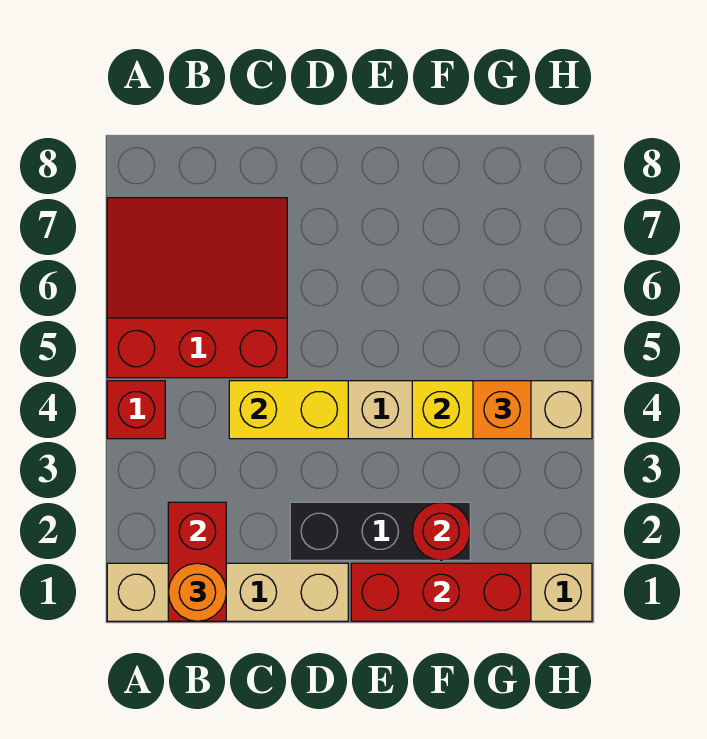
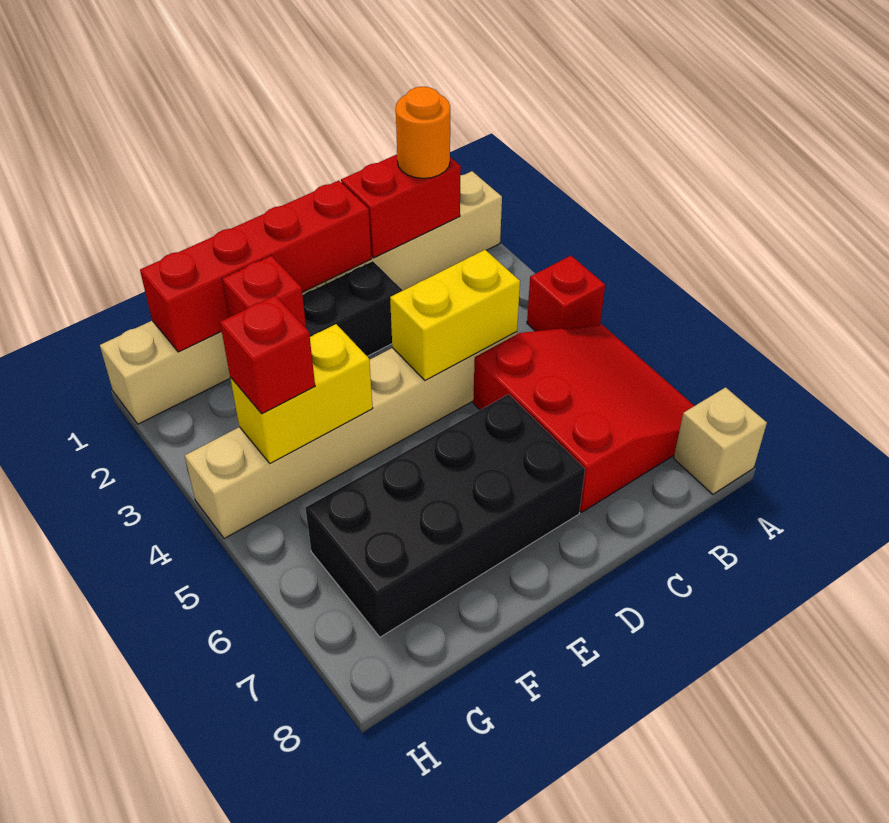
red slope A5:C7 level 1 top 5 -> red slope A5:C7 level 1 top C
none -> tan brick A8 level 1
red brick B1:B2 level 2 -> red brick B1:C1 level 2
none -> black brick D6:G7 level 1
red brick E1:G1 level 2 -> red brick D1:G1 level 2
red round brick F2 level 2 -> red brick F2 level 2
orange brick G4 level 3 -> red brick G4 level 3

